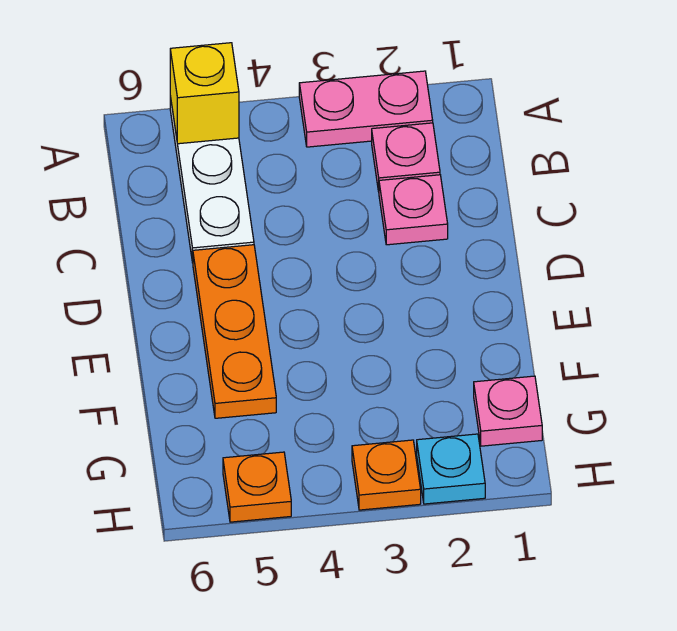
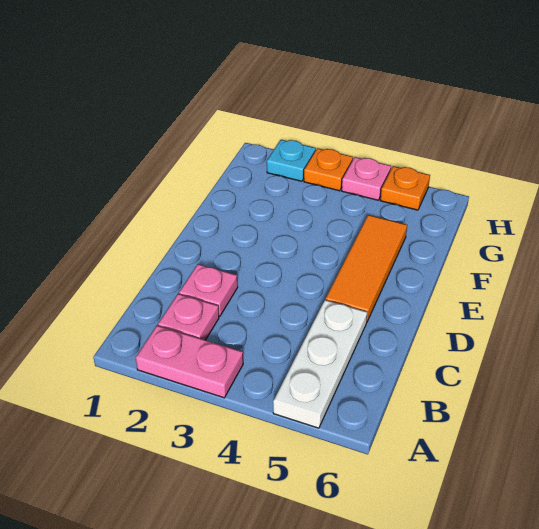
yellow brick A5 level 2 -> none
orange plate D5:F5 level 1 -> orange tile D5:F5 level 1
pink plate G1 level 1 -> pink plate H4 level 1

